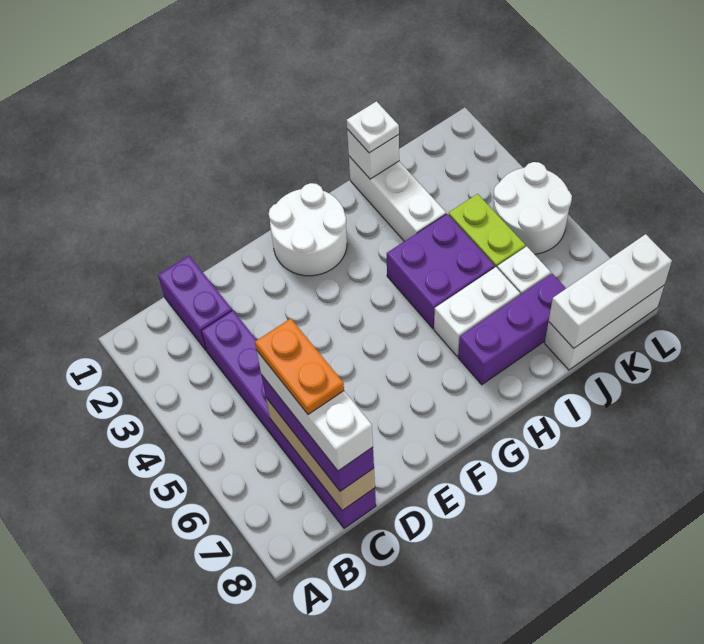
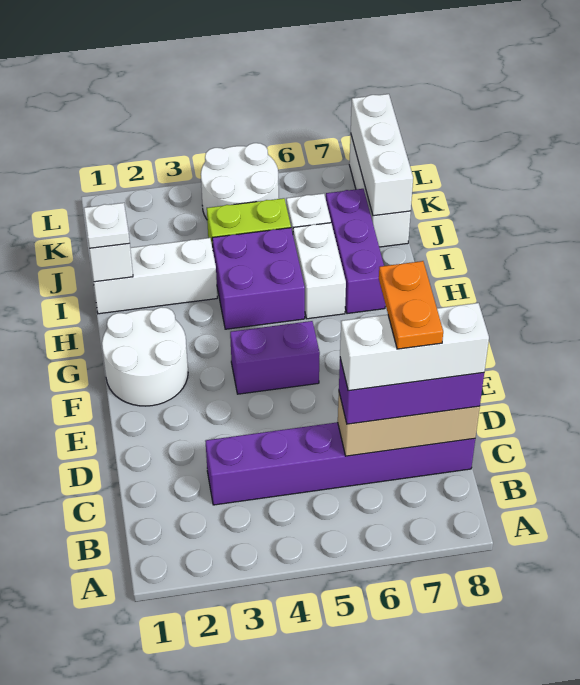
purple brick C1:C2 level 1 -> purple brick F4:F5 level 1
orange plate C6:C7 level 5 -> orange plate C7:D7 level 5

